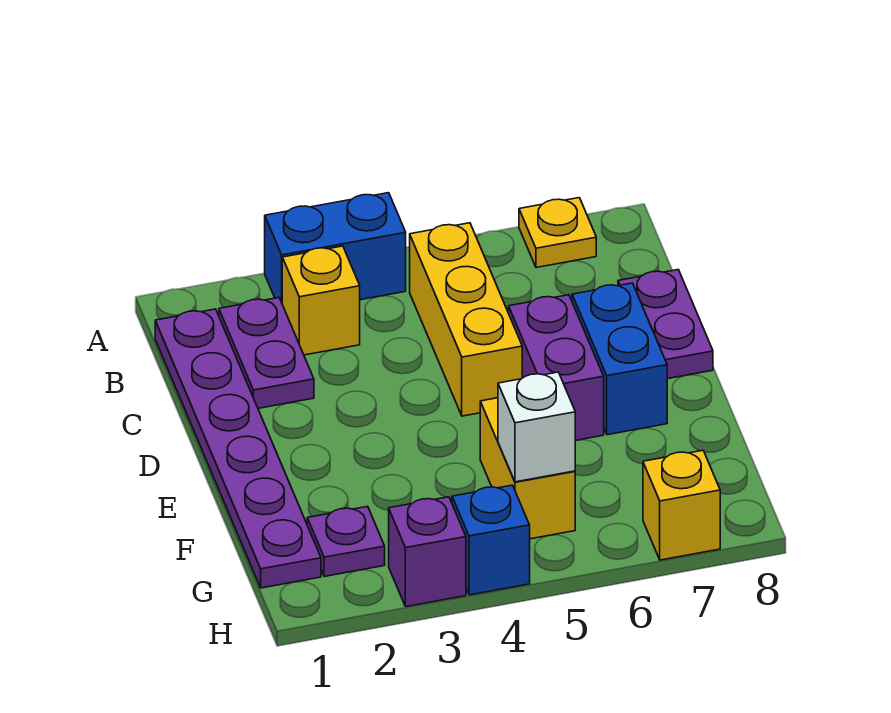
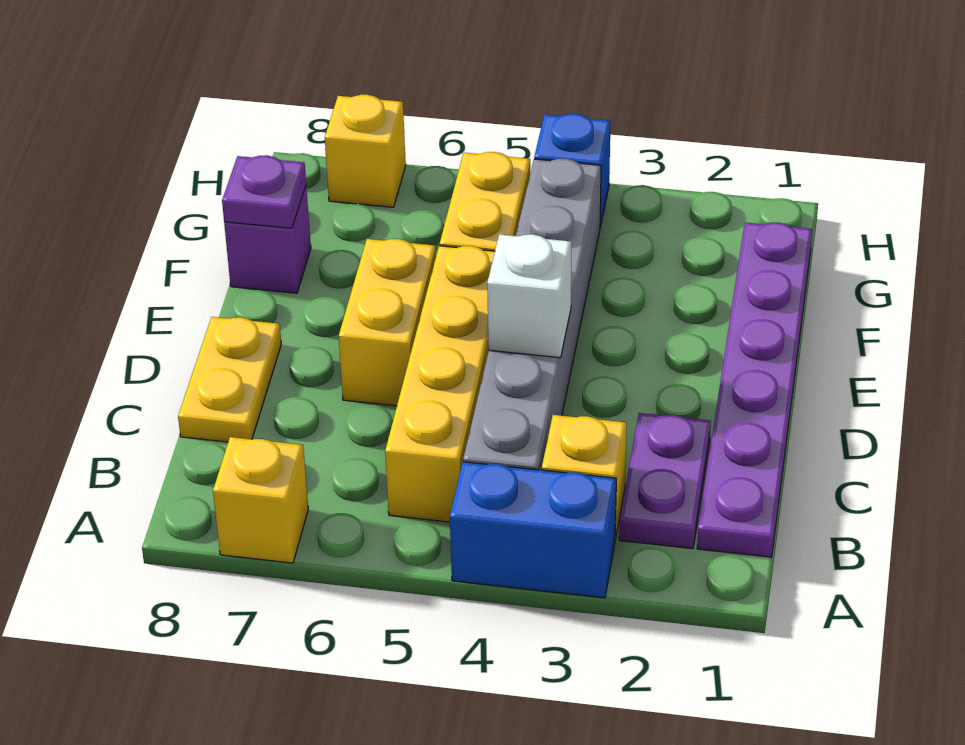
yellow plate A7 level 1 -> yellow brick A7 level 1
none -> grey brick B4:G4 level 1
yellow brick B5:D5 level 1 -> yellow brick B5:E5 level 1
purple plate C8:D8 level 1 -> yellow plate C8:D8 level 1
purple brick D6:E6 level 1 -> yellow brick D6:E6 level 1
blue brick D7:E7 level 1 -> none
purple plate G2 level 1 -> purple plate F8 level 2
white brick G5 level 2 -> white brick D4 level 2
purple brick H3 level 1 -> purple brick F8 level 1

